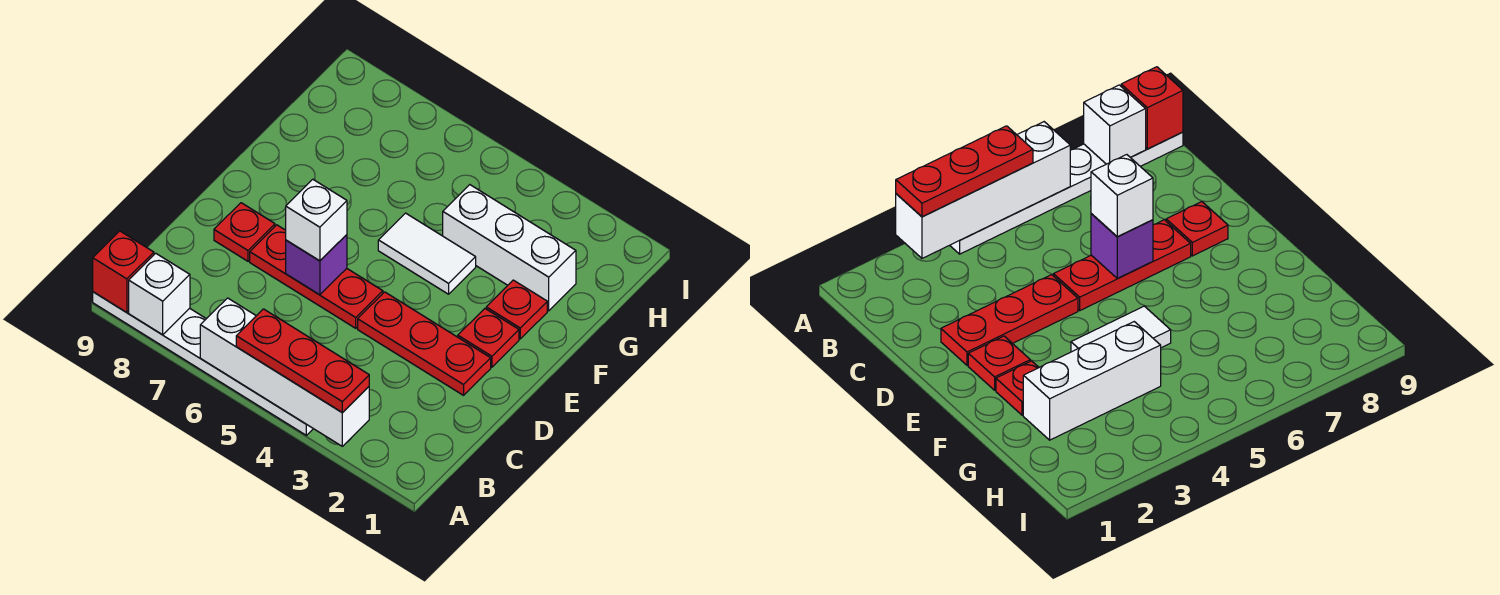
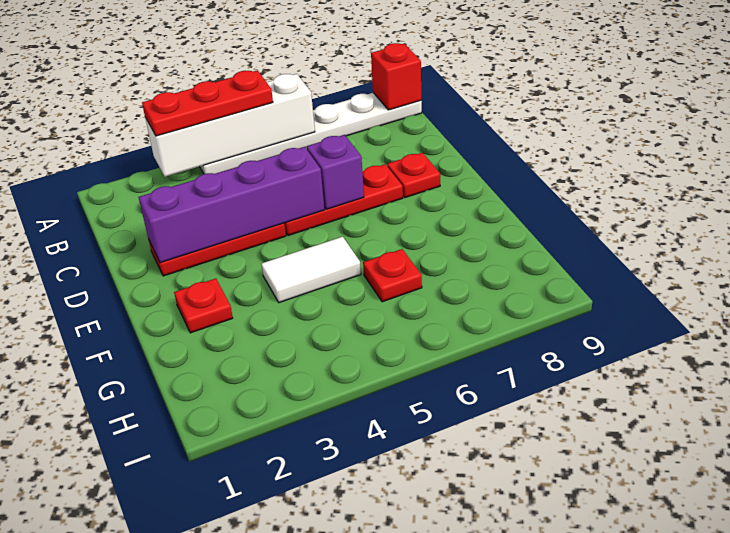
white brick A8 level 2 -> none
none -> purple brick D2:D5 level 2
white brick D6 level 3 -> none
red plate E2 level 1 -> red plate G6 level 1
white brick G2:G4 level 1 -> none

